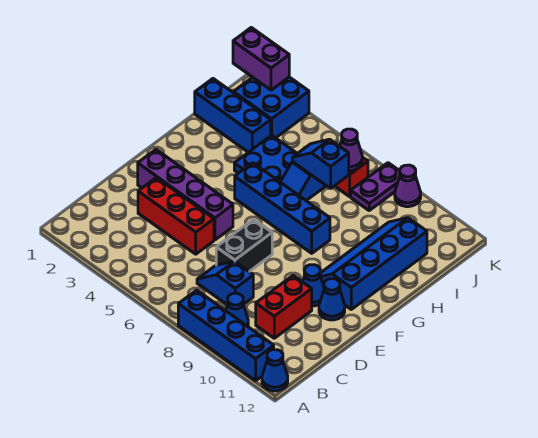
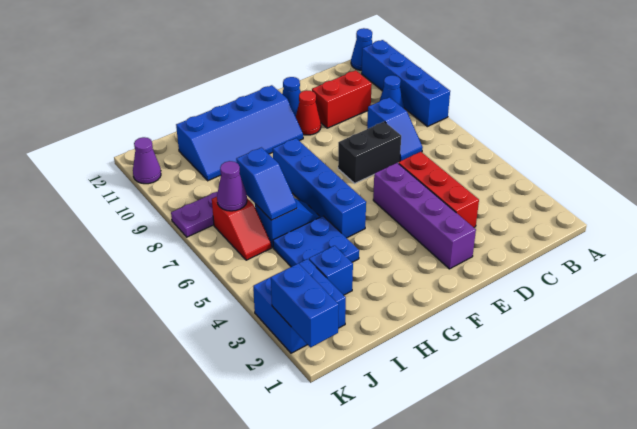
blue cone E10 level 1 -> red cone E10 level 1
blue brick I1:I3 level 1 -> blue brick I3 level 1
purple brick K1:K2 level 2 -> blue brick K1:K2 level 2
purple cone K9 level 1 -> purple cone K11 level 1

